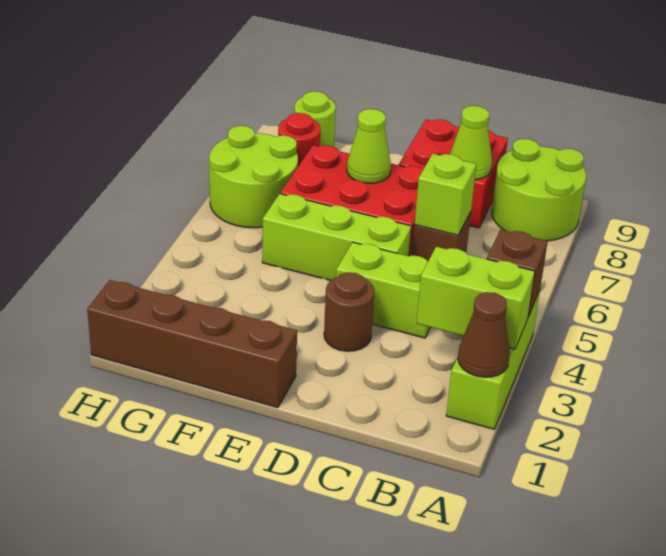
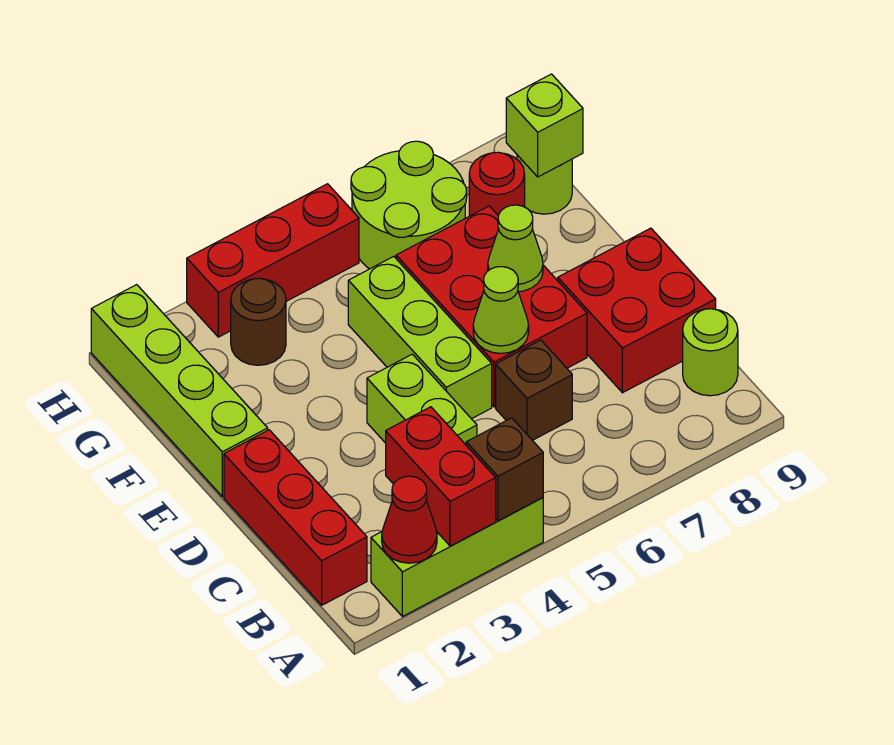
brown cone A2 level 2 -> red cone A2 level 2
lime brick A3:B3 level 2 -> red brick A3:B3 level 2
lime round brick A8:B9 level 1 -> lime round brick B9 level 1
none -> red brick B1:D1 level 1
lime brick C6 level 2 -> lime brick G9 level 2
lime cone C8 level 2 -> lime cone D6 level 2
brown round brick D3 level 1 -> brown round brick G3 level 1
brown brick E1:H1 level 1 -> lime brick E1:H1 level 1
none -> red brick H3:H5 level 1

